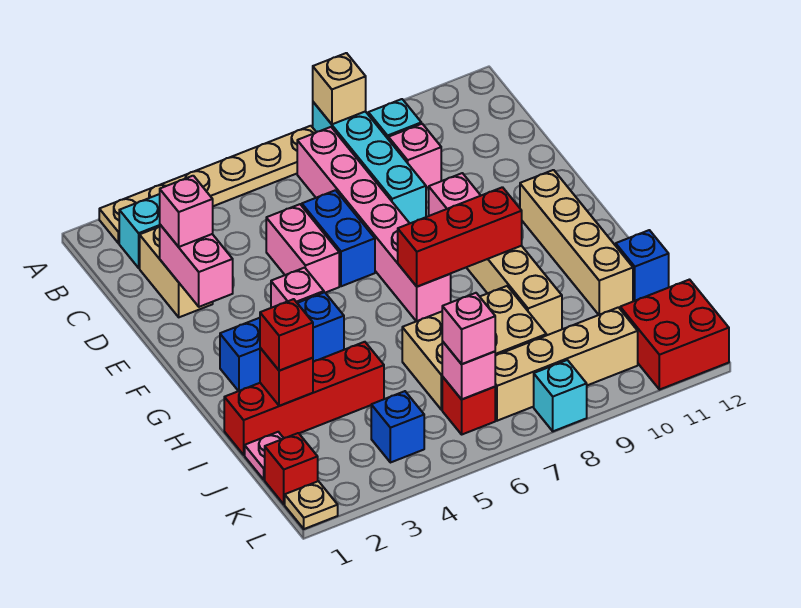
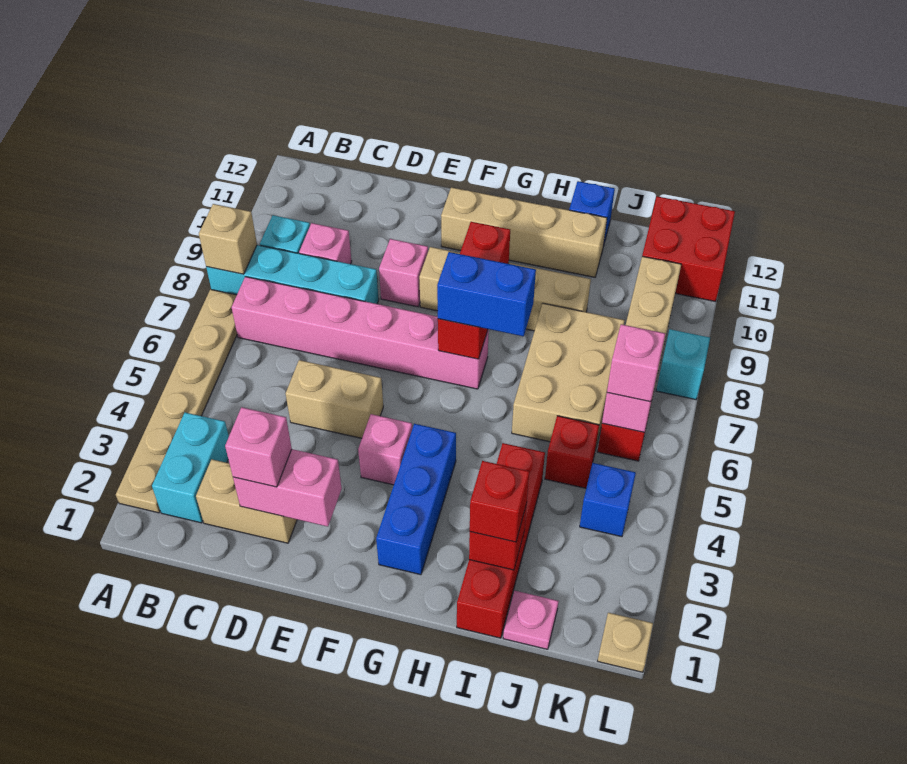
pink brick D5:E5 level 1 -> tan brick D5:E5 level 1
blue brick D6:E6 level 1 -> blue brick G7:H7 level 3
red brick K1 level 1 -> red brick J5 level 1

